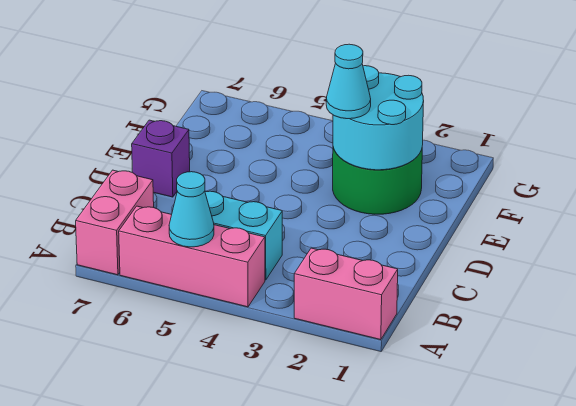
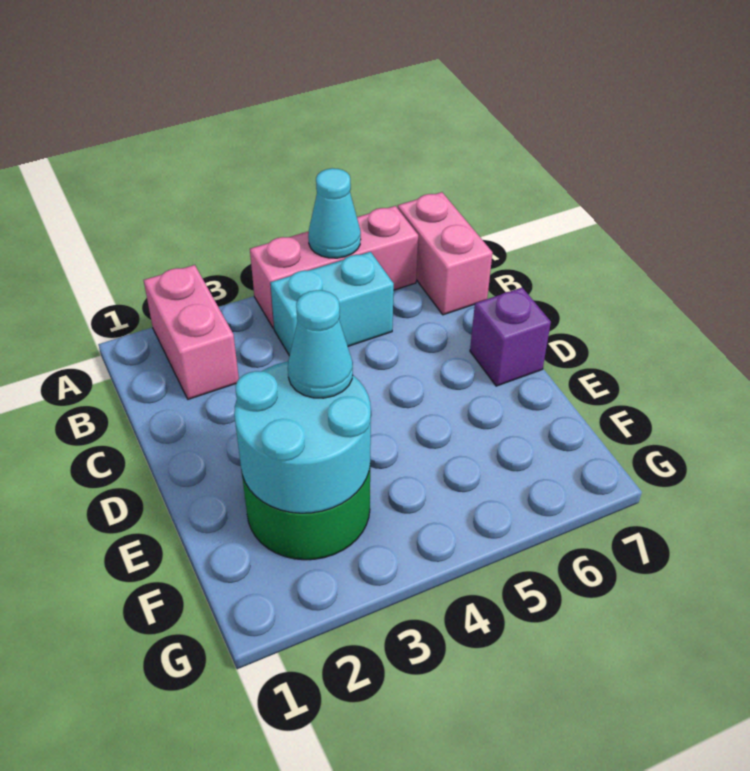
pink brick A1:A2 level 1 -> pink brick A2:B2 level 1

